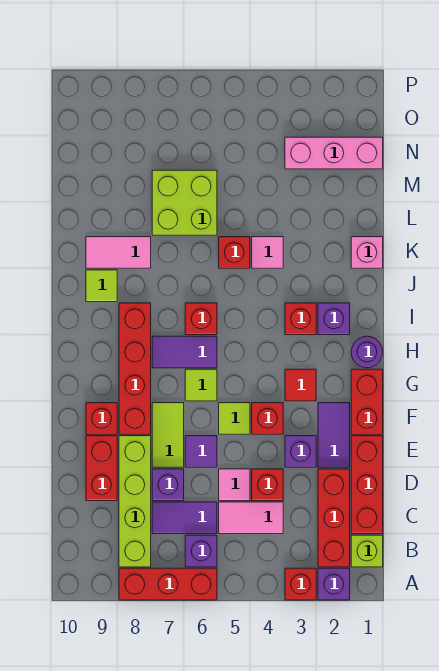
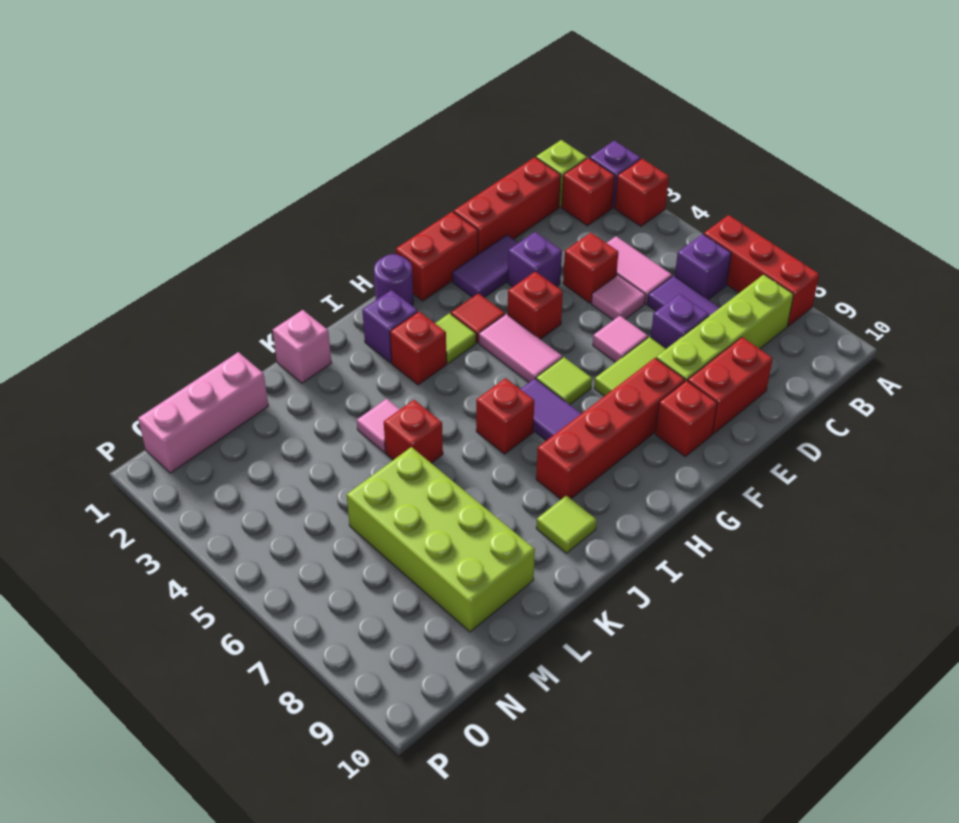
red brick B2:D2 level 1 -> red brick B2 level 1
purple tile E6 level 1 -> pink tile E6 level 1
lime tile F5 level 1 -> lime tile H3 level 1
pink tile K8:K9 level 1 -> pink tile G4:G5 level 1
lime brick L6:M7 level 1 -> lime brick L6:M9 level 1
pink brick N1:N3 level 1 -> pink brick M1:O1 level 1

